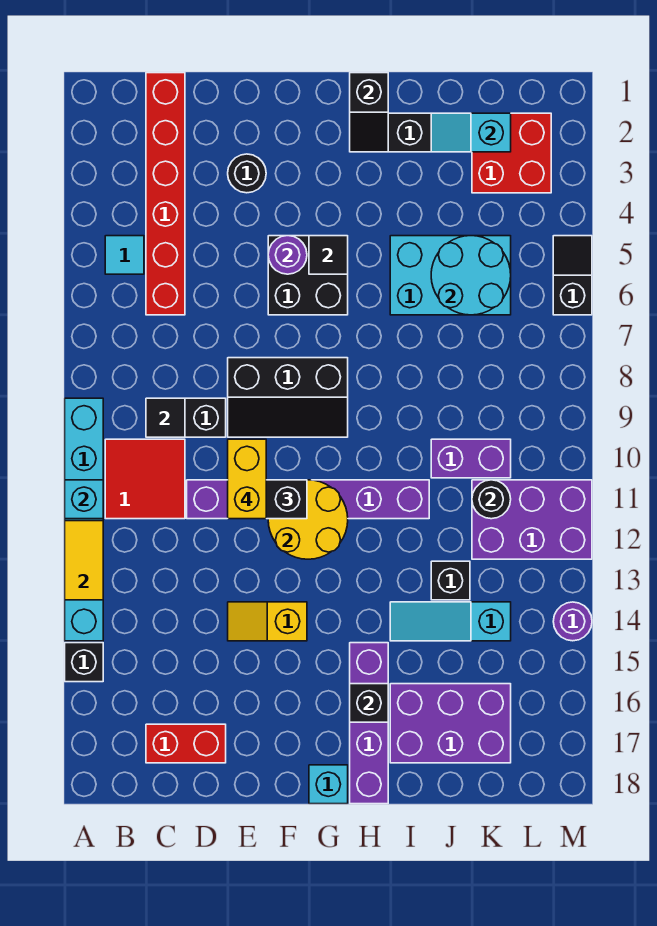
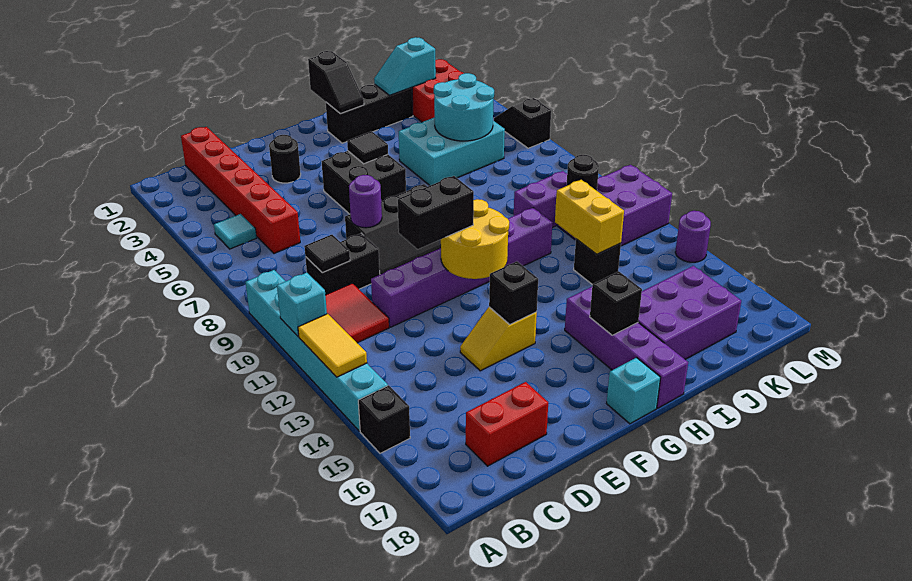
yellow brick E10:E11 level 4 -> yellow brick J12:J13 level 2
purple round brick F5 level 2 -> purple round brick E8 level 2
none -> black brick F14 level 2
cyan slope I14:K14 level 1 top K -> none

